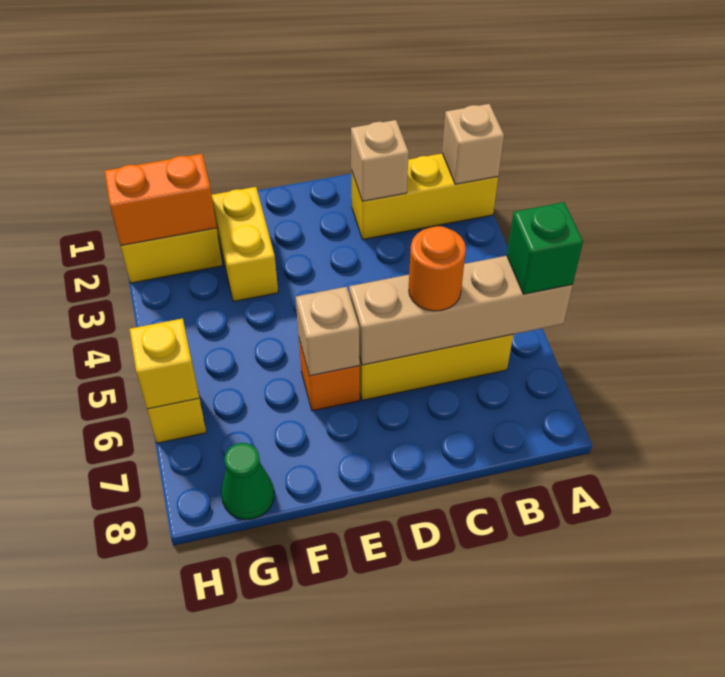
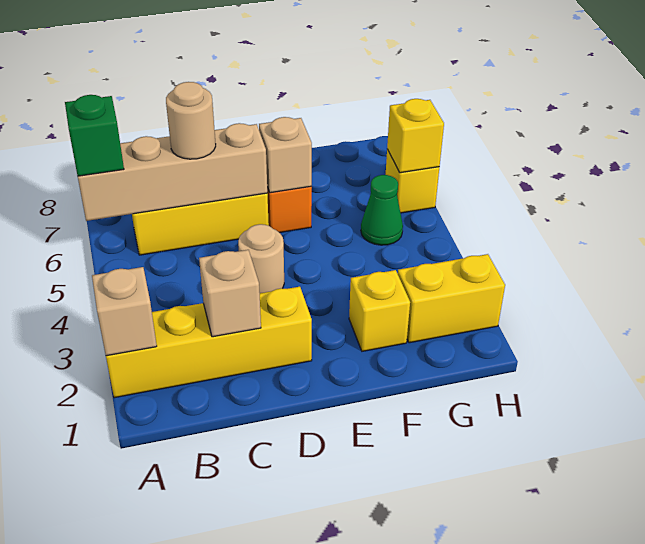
yellow brick A2:C2 level 1 -> yellow brick A2:D2 level 1
orange round brick C6 level 3 -> tan round brick C6 level 3
none -> tan round brick D4 level 1
yellow brick F2:F3 level 1 -> yellow brick F2 level 1
orange brick G2:H2 level 2 -> none
green cone G8 level 1 -> green cone G5 level 1

